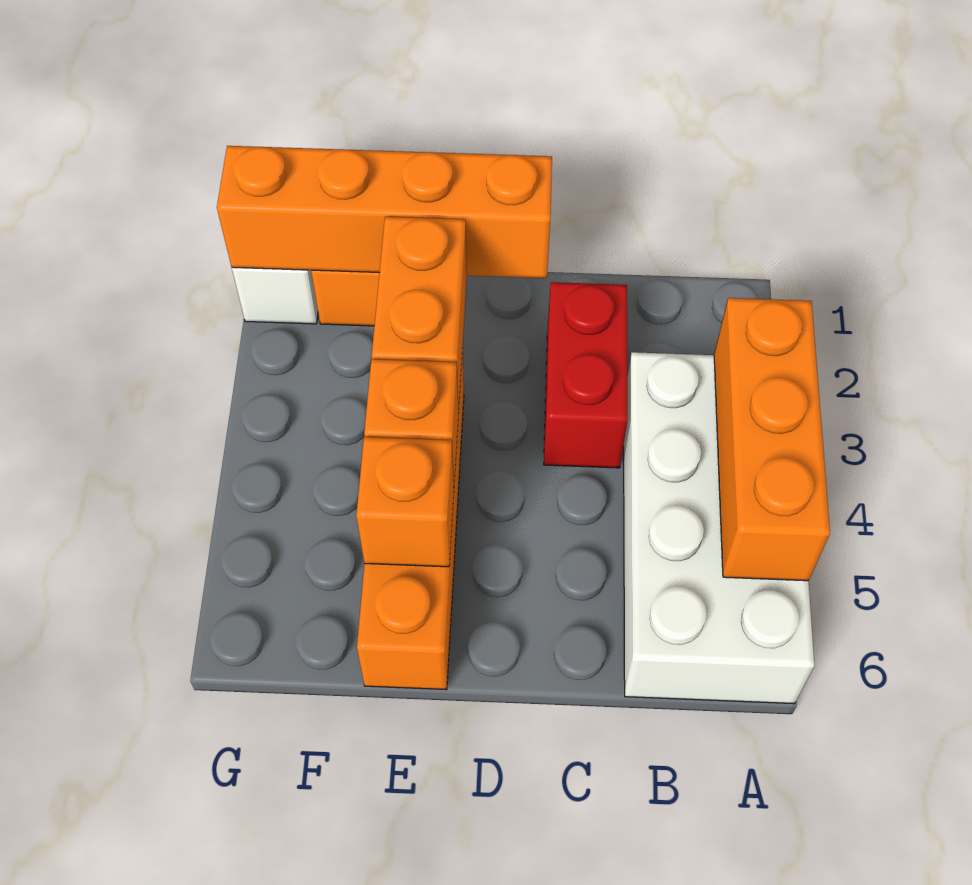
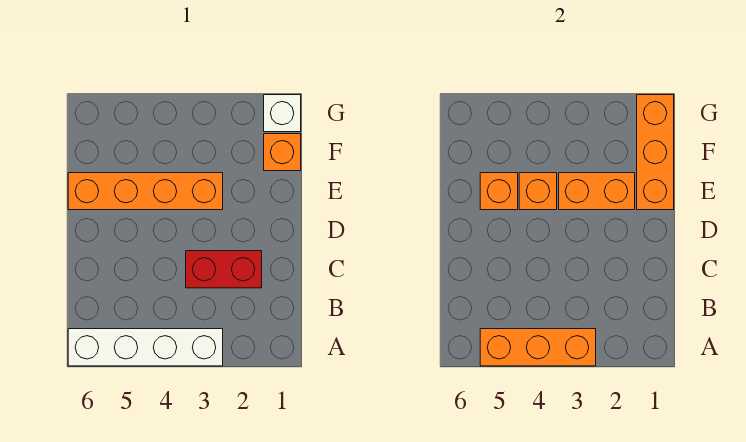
white brick A3:B6 level 1 -> white brick A3:A6 level 1
orange brick D1:G1 level 2 -> orange brick E1:G1 level 2

